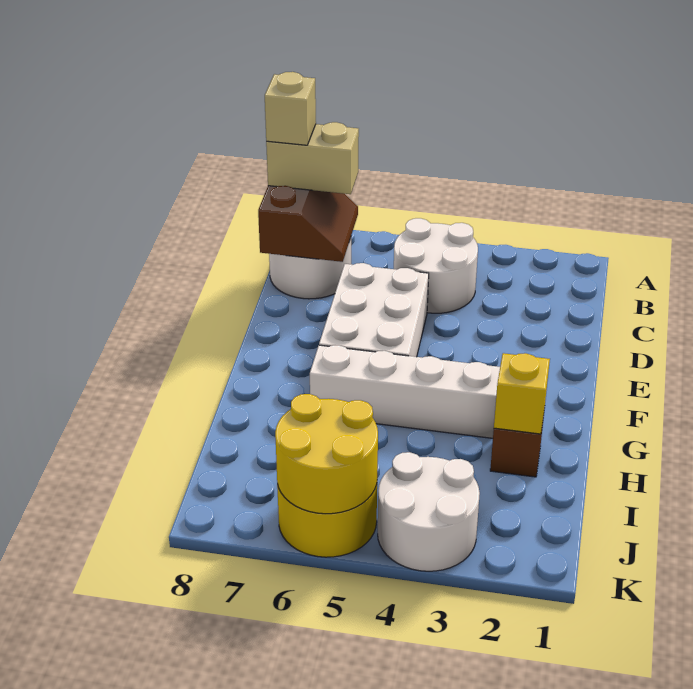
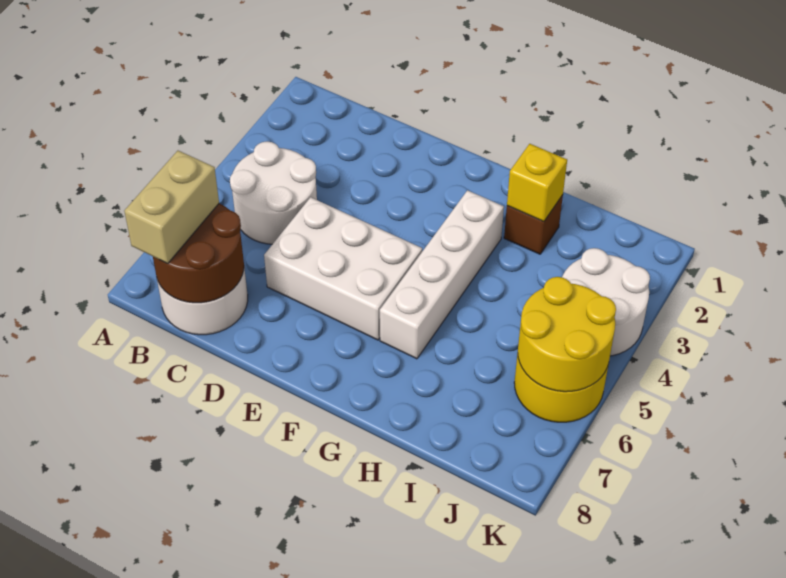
brown slope B7:C8 level 2 top 8 -> brown round brick B7:C8 level 2
tan brick B8 level 4 -> none

